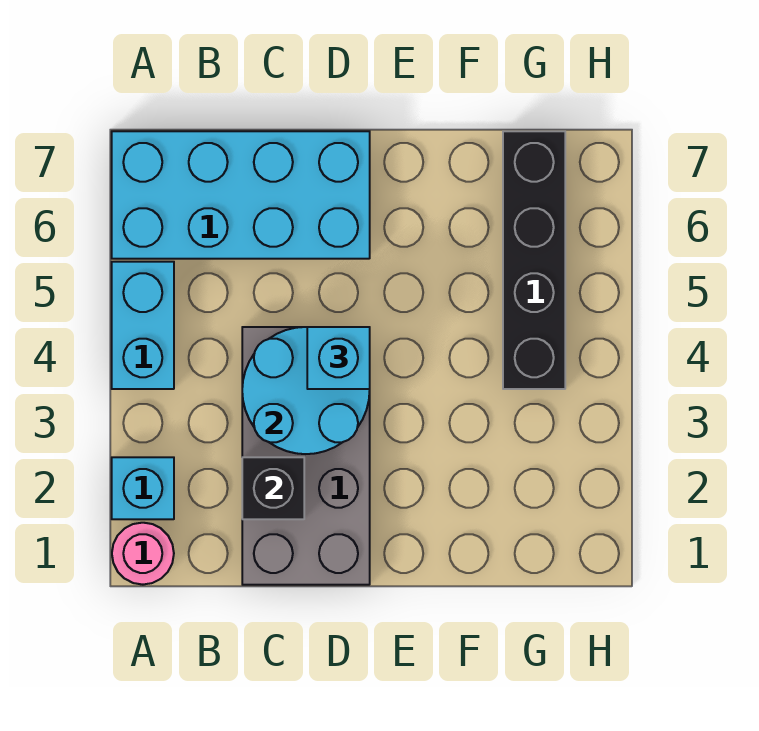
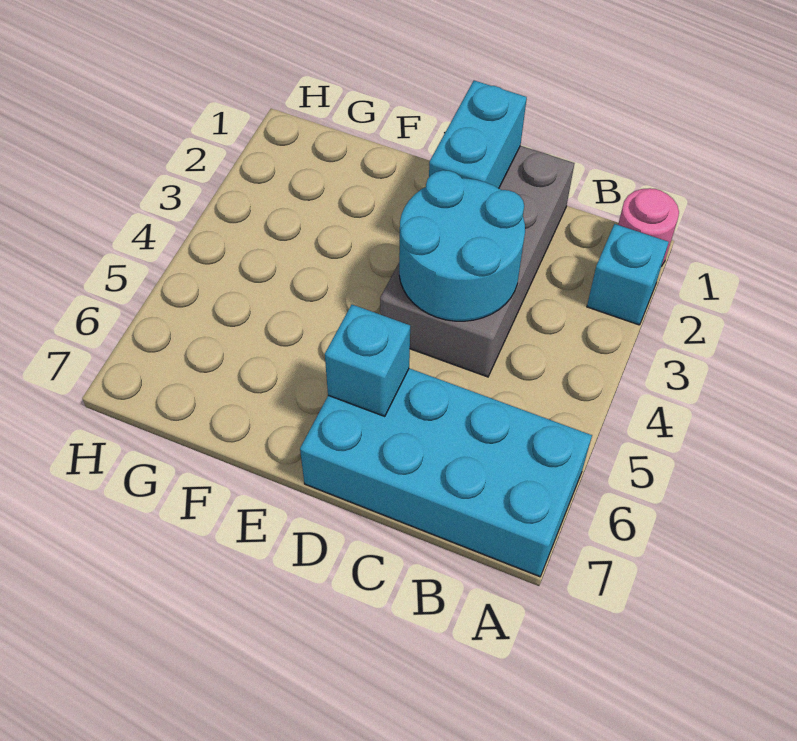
cyan brick A4:A5 level 1 -> cyan brick D1:D2 level 2
black brick C2 level 2 -> none
cyan brick D4 level 3 -> cyan brick D6 level 2
black brick G4:G7 level 1 -> none

